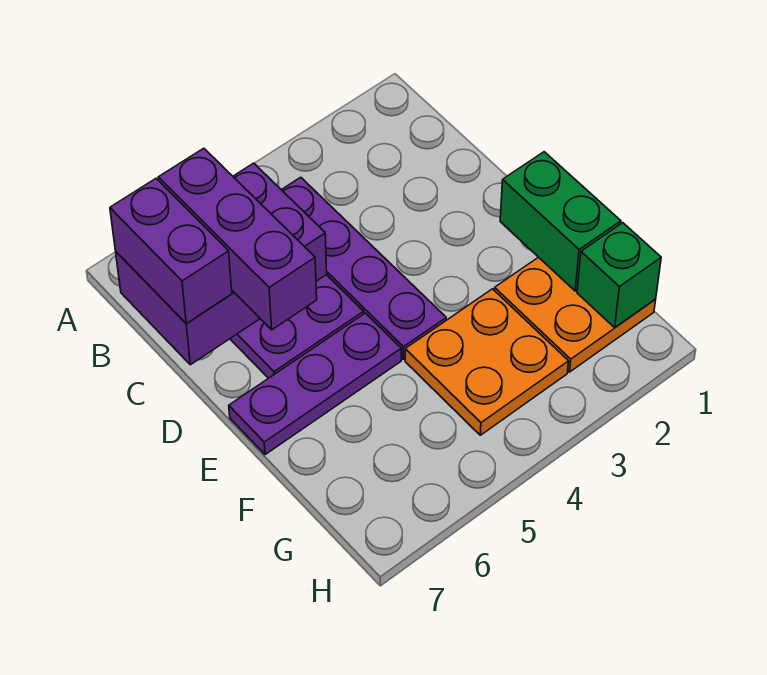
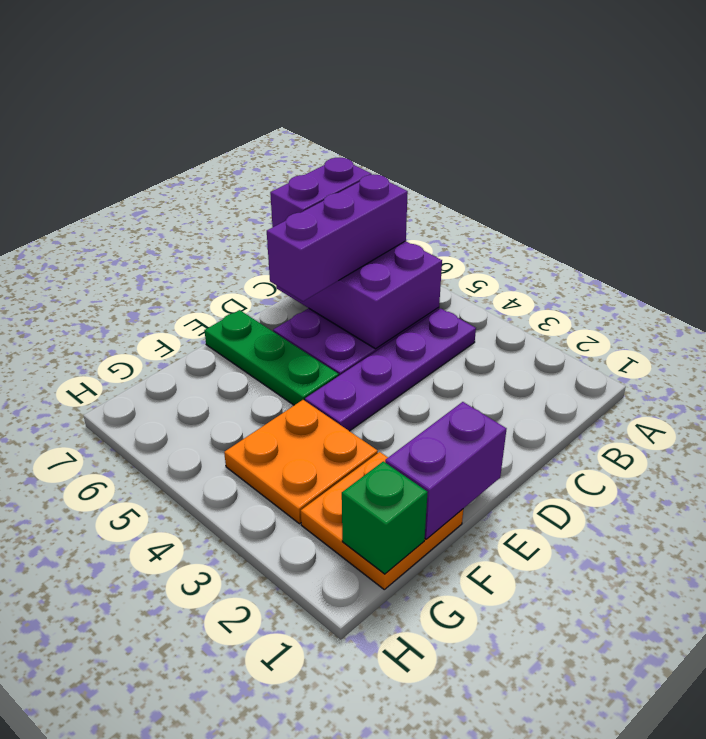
green brick E1:F1 level 2 -> purple brick E1:F1 level 2
purple plate E5:E7 level 1 -> green plate E5:E7 level 1

